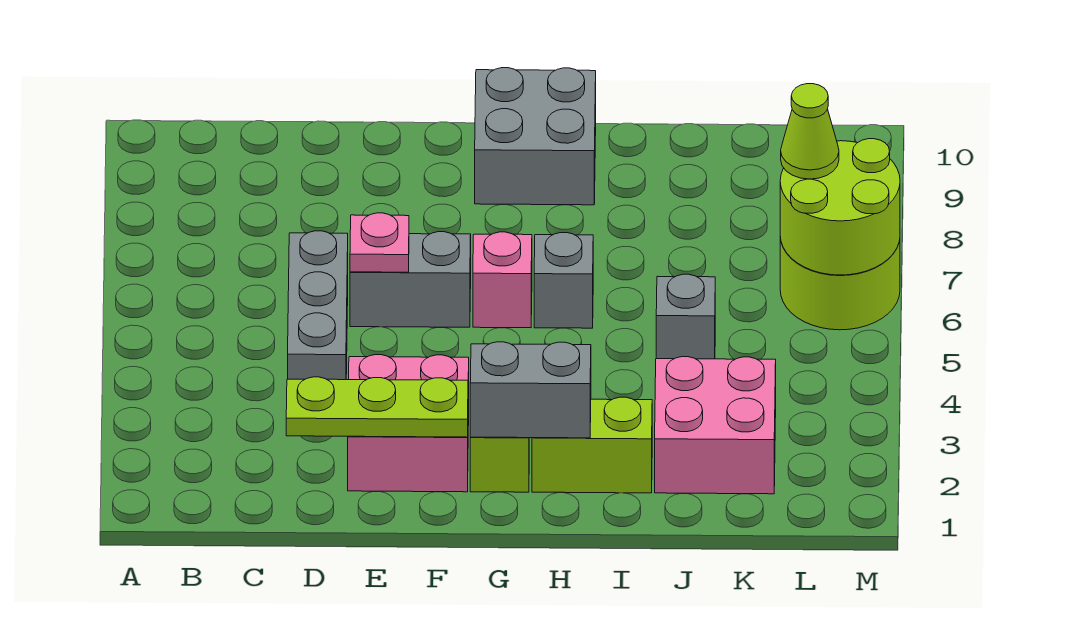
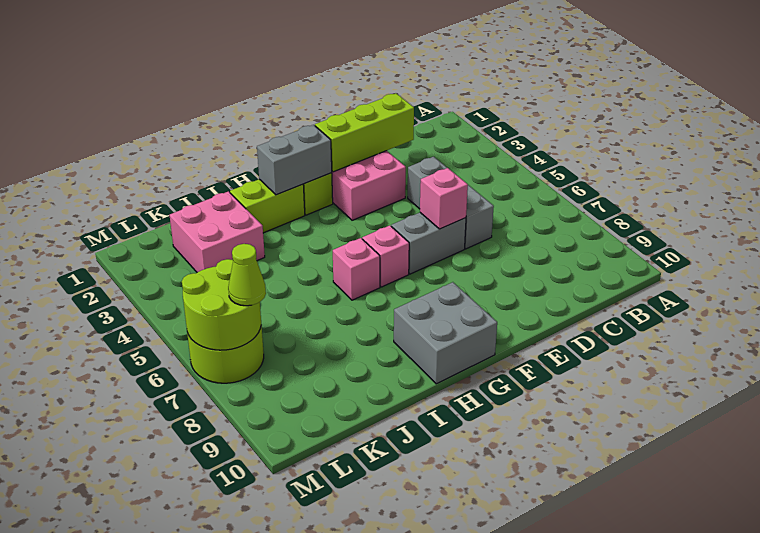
lime plate D2:F2 level 2 -> lime brick D2:F2 level 2
pink plate E6 level 2 -> pink brick E6 level 2
grey brick H6 level 1 -> pink brick H6 level 1
grey brick J5 level 1 -> none

